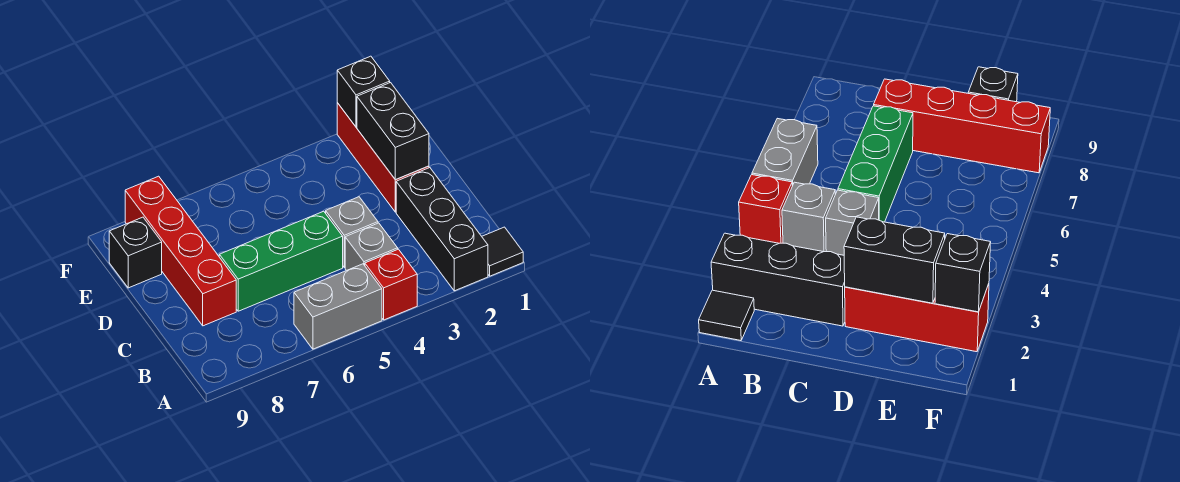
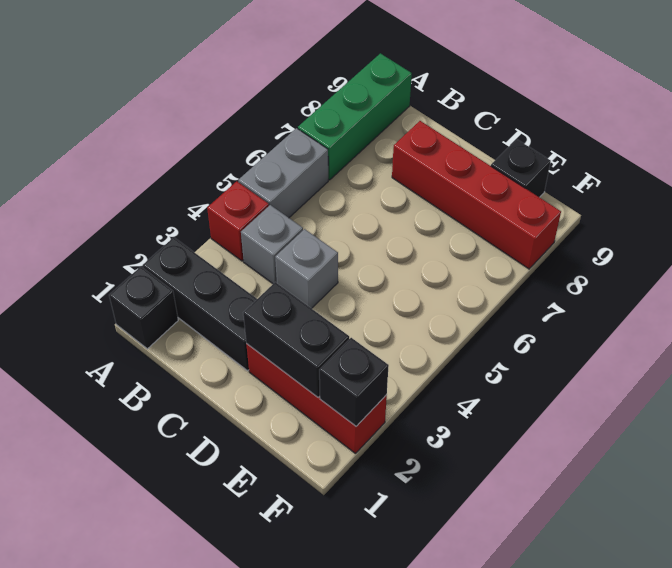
black tile A1 level 1 -> black brick A1 level 1
green brick C5:C7 level 1 -> green brick A7:A9 level 1

